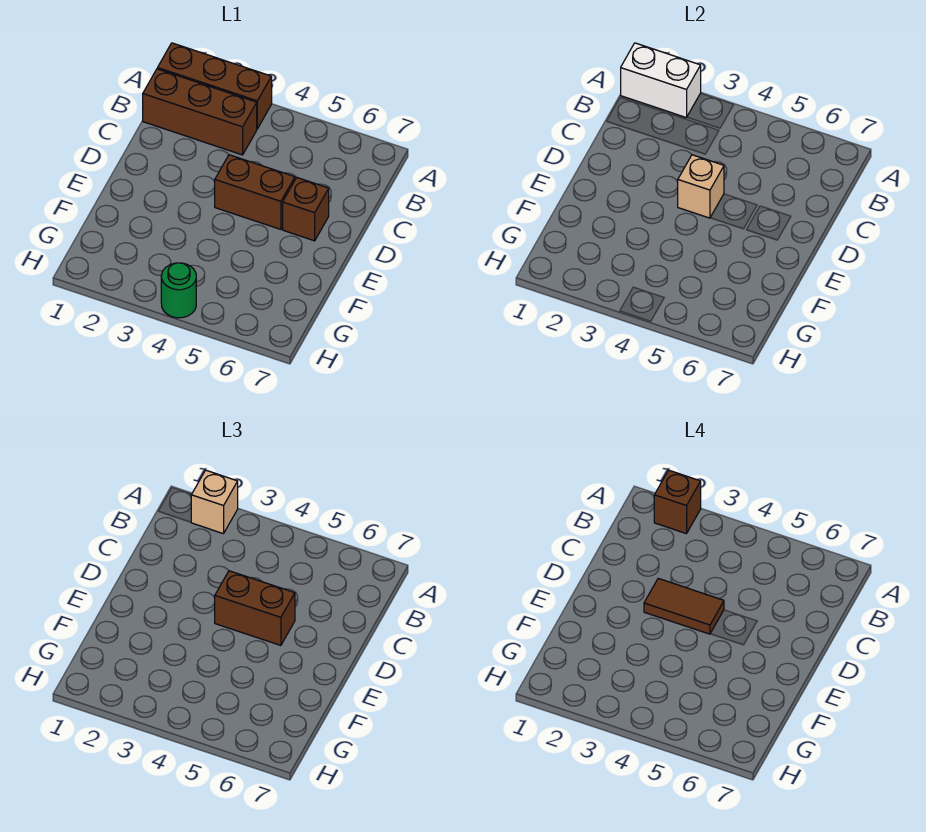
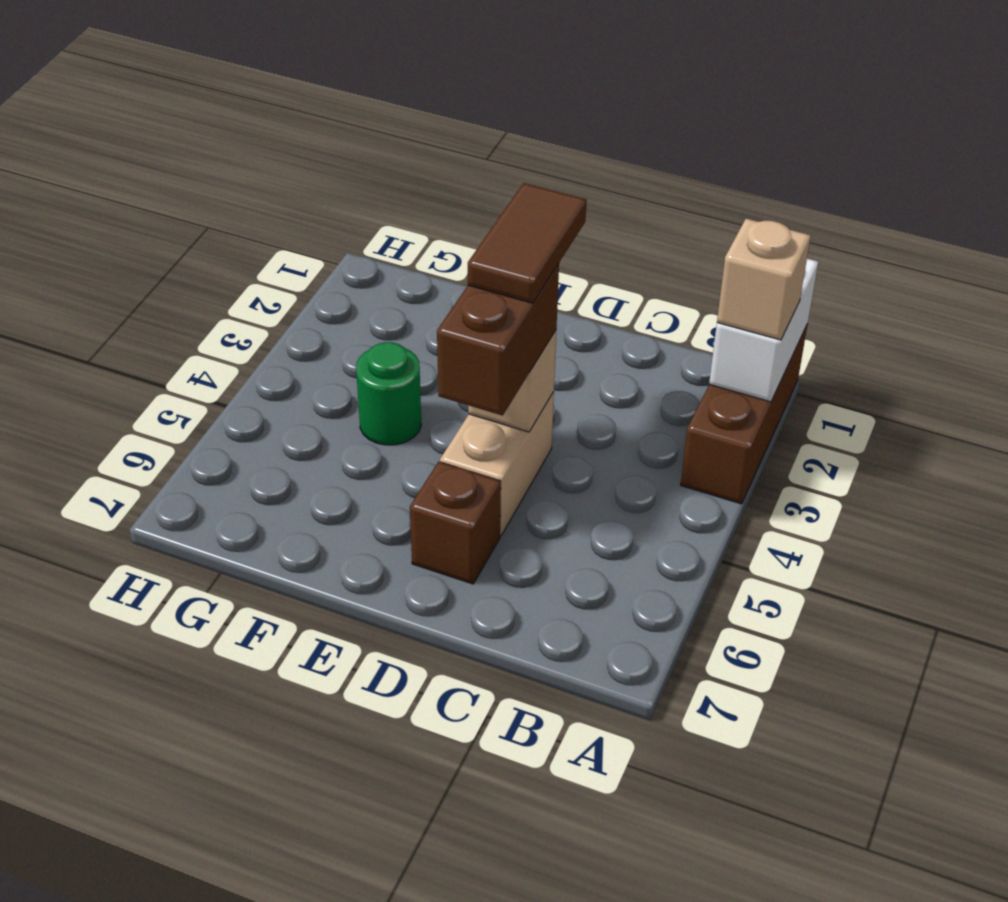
brown brick A2 level 4 -> none
brown brick B1:B3 level 1 -> none
brown brick D4:D5 level 1 -> tan brick D4:D5 level 1
green round brick H4 level 1 -> green round brick F4 level 1

